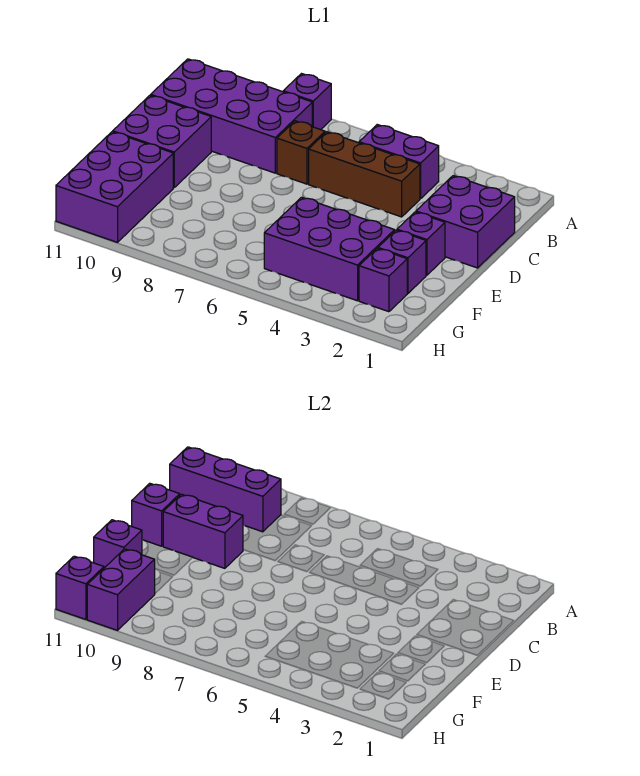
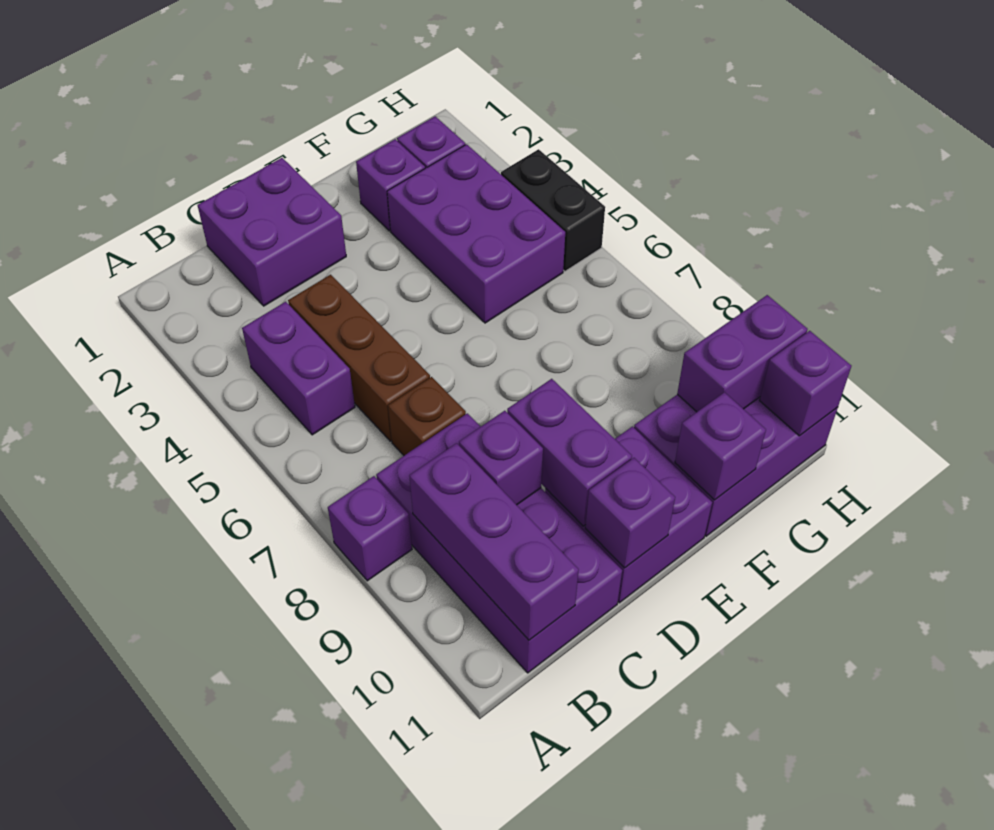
purple brick E2 level 1 -> purple brick C9 level 2
none -> black brick H4:H5 level 1

